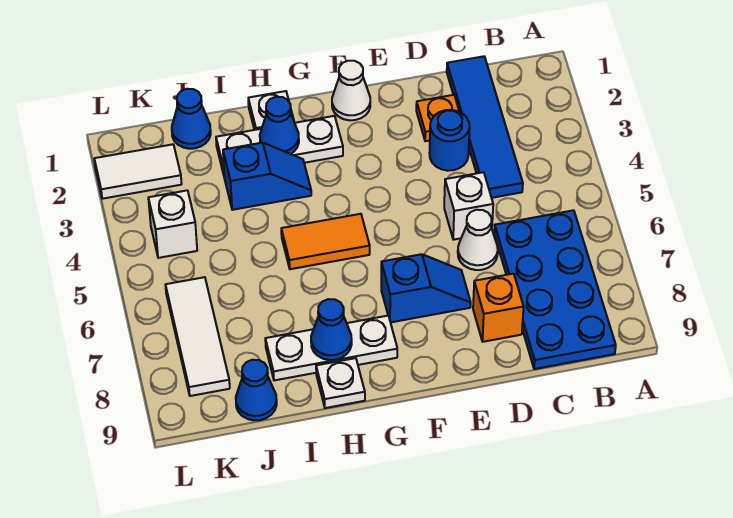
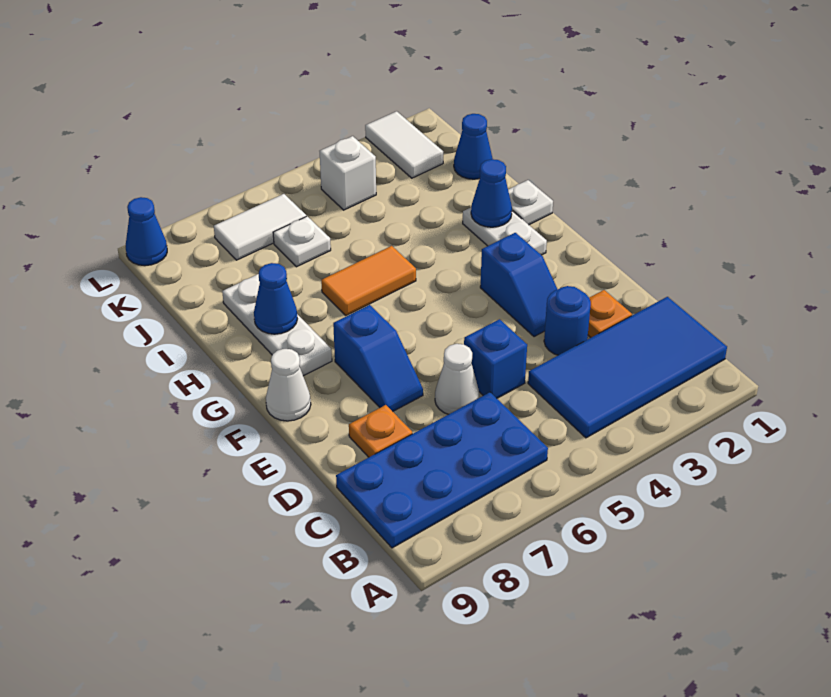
blue tile C1:C4 level 1 -> blue tile B1:C4 level 1
white brick D5 level 1 -> blue brick D5 level 1
orange brick D8 level 1 -> orange plate D8 level 1
white cone F1 level 1 -> white cone F9 level 1
white plate G2:I2 level 1 -> white plate G2:H2 level 1
orange tile G5:H5 level 1 -> orange tile H5:H6 level 1
blue slope H3:I3 level 1 top I -> blue slope E3:F3 level 1 top F
white plate H9 level 1 -> white plate J6 level 1
blue cone J9 level 1 -> blue cone L9 level 1
white tile K6:K8 level 1 -> white tile K6:K7 level 1

